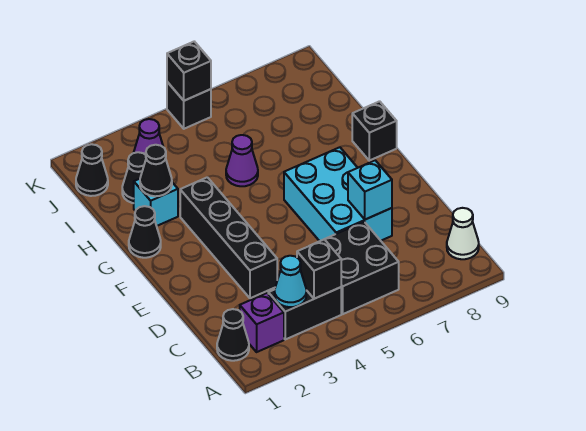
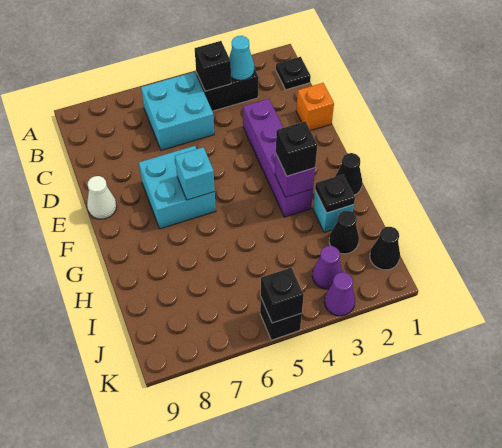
black cone B1 level 1 -> black plate B1 level 1
purple brick B2 level 1 -> purple brick G3 level 2
black brick B5:C6 level 1 -> cyan brick B5:C6 level 1
white cone B9 level 1 -> white cone E9 level 1
none -> orange brick D1 level 1
black brick D3:G3 level 1 -> purple brick D3:G3 level 1
cyan brick D6:F7 level 1 -> cyan brick E6:F7 level 1
cyan brick D7 level 2 -> cyan brick F6 level 2
black brick G9 level 1 -> black brick G3 level 3
black cone H2 level 2 -> black plate H2 level 2
purple cone H5 level 1 -> purple cone K3 level 1

